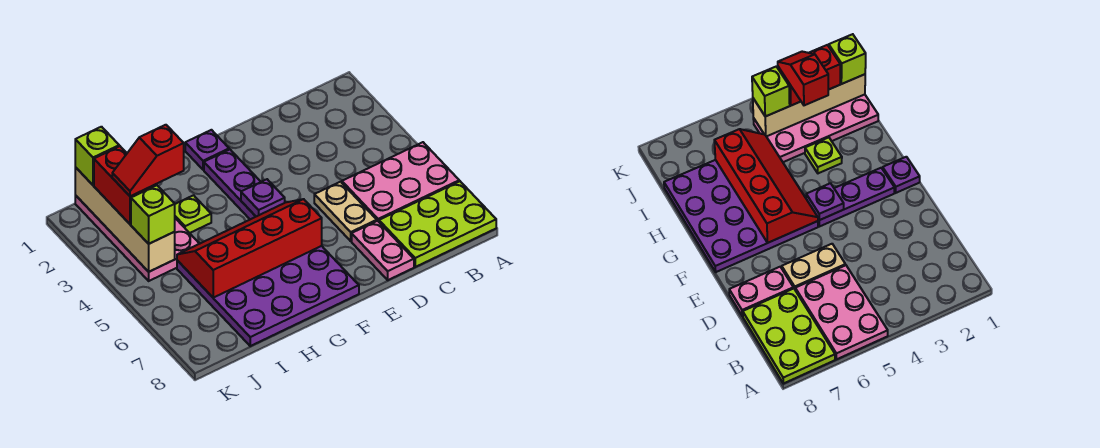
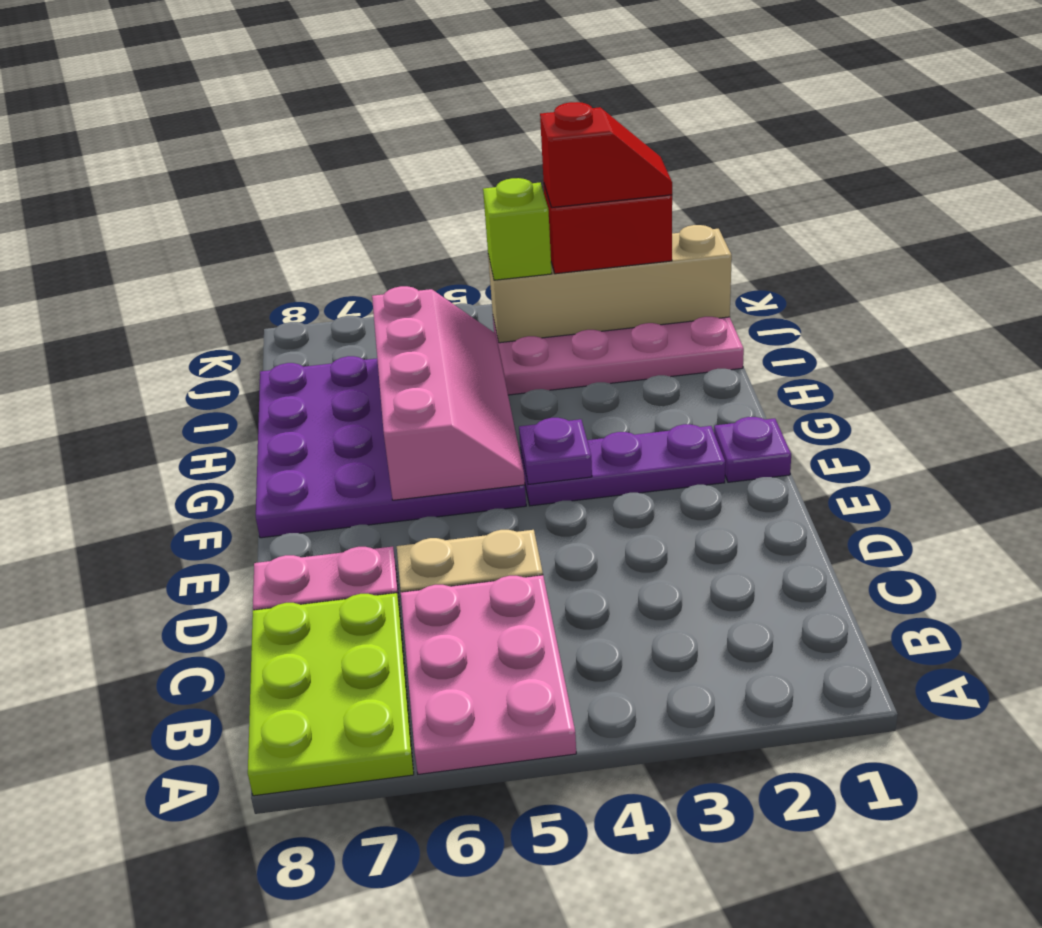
red slope F5:I6 level 2 top 6 -> pink slope F5:I6 level 2 top 6
lime plate H3 level 1 -> none
red slope I3:J3 level 4 top I -> red slope J2:J3 level 4 top 3
lime brick J1 level 3 -> none

